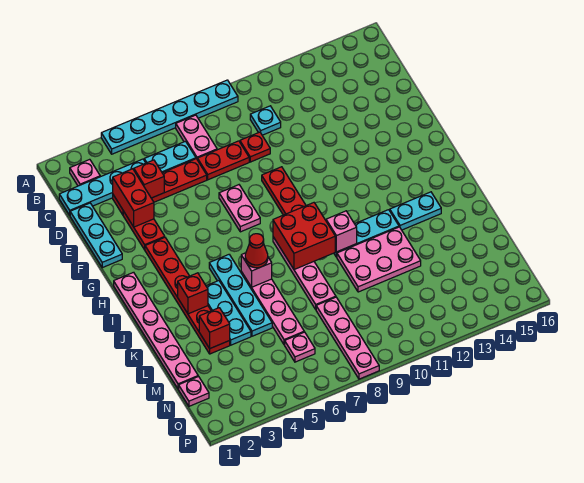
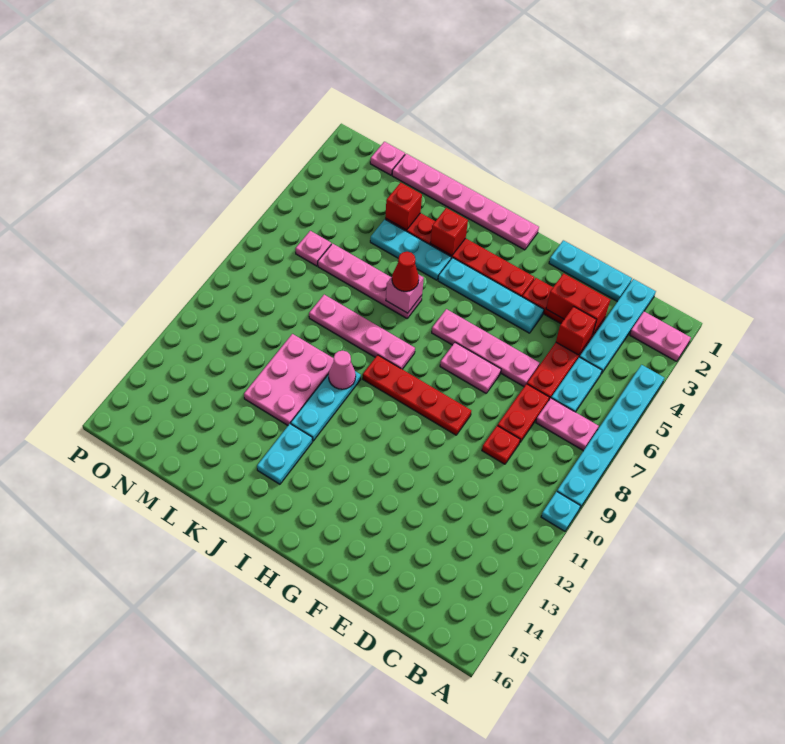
pink plate B2 level 1 -> pink plate A2:B2 level 1
cyan plate C10 level 1 -> cyan plate A10 level 1
cyan plate I5:L5 level 1 -> cyan plate F4:I4 level 1
red brick I8:J9 level 2 -> none
pink brick J10 level 2 -> pink cone J10 level 2
pink plate M8:P8 level 1 -> pink plate E6:H6 level 1

